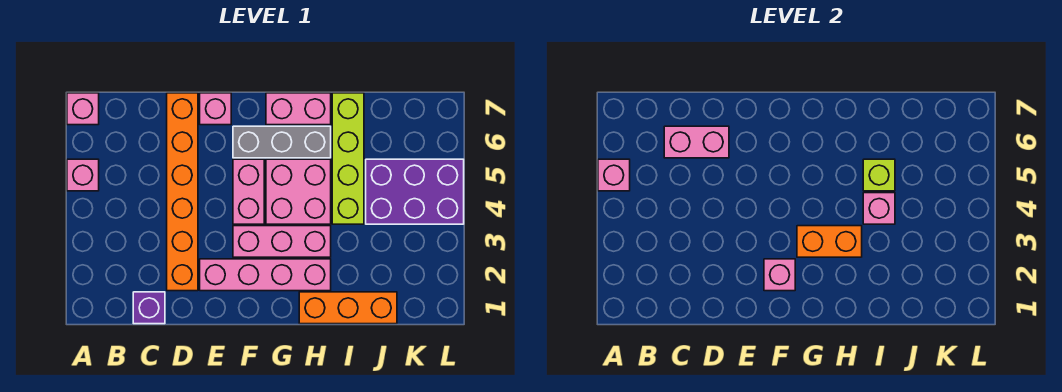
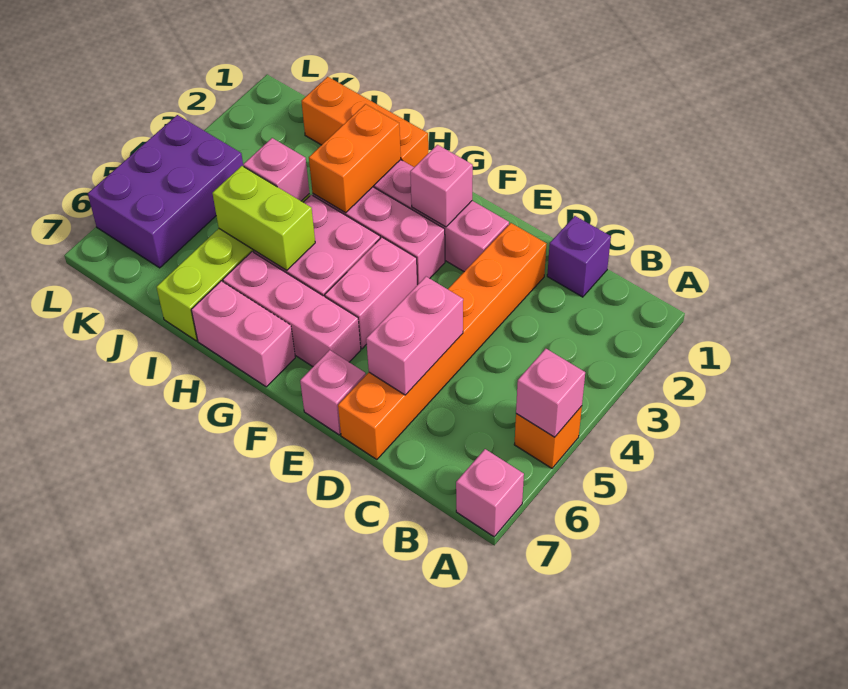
pink brick A5 level 1 -> orange brick A5 level 1
pink brick C6:D6 level 2 -> pink brick D5:D6 level 2
grey brick F6:H6 level 1 -> pink brick F6:H6 level 1
orange brick G3:H3 level 2 -> orange brick H2:H3 level 2
lime brick I5 level 2 -> lime brick H5:I5 level 2
purple brick J4:L5 level 1 -> purple brick K4:L6 level 1

